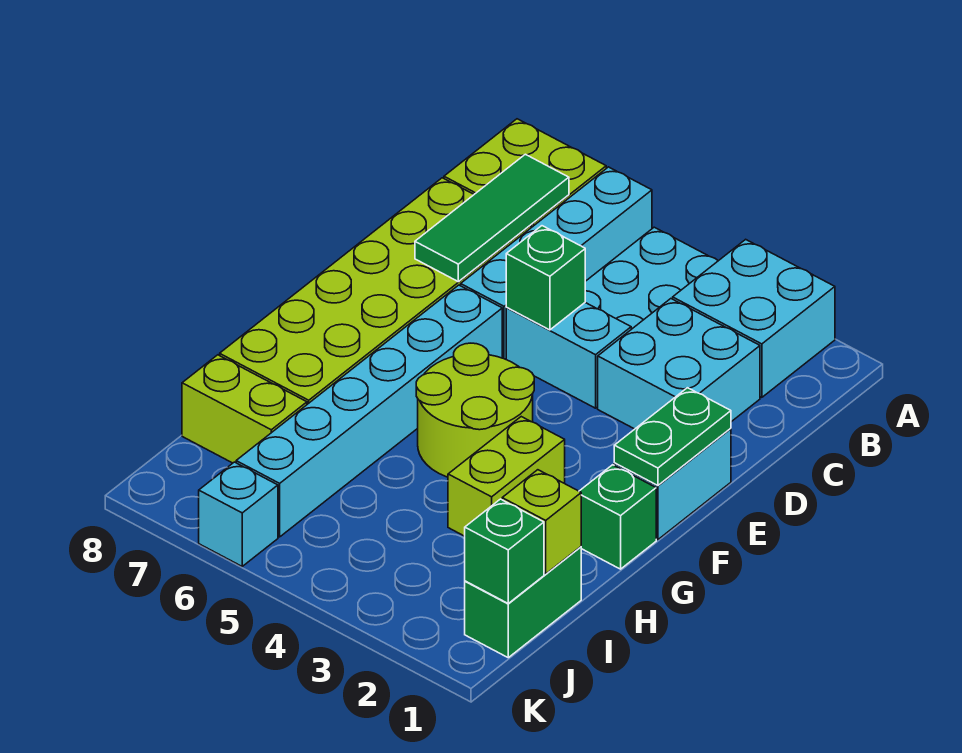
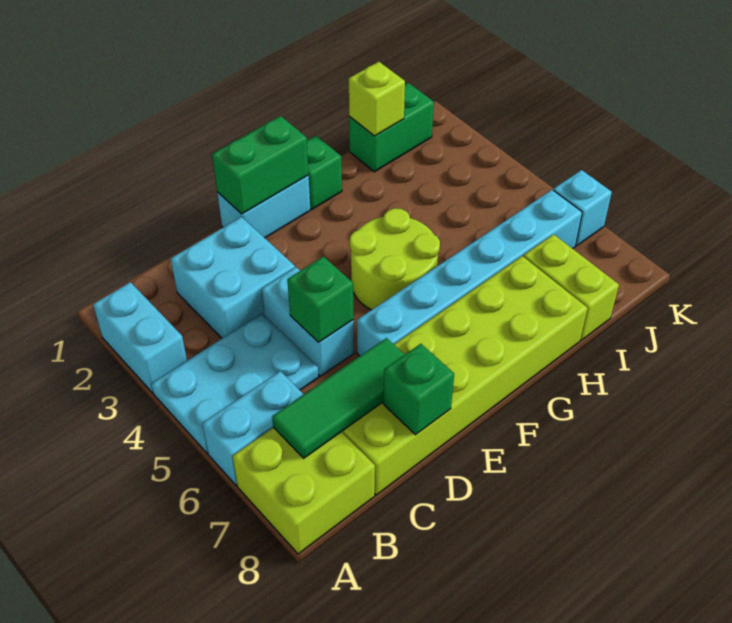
cyan brick A2:B3 level 1 -> cyan brick A2:A3 level 1
cyan brick A6:D6 level 1 -> cyan brick A6:B6 level 1
green plate E1:F1 level 2 -> green brick E1:F1 level 2
lime brick G3:H3 level 1 -> none
green brick J1 level 2 -> green brick D8 level 2

